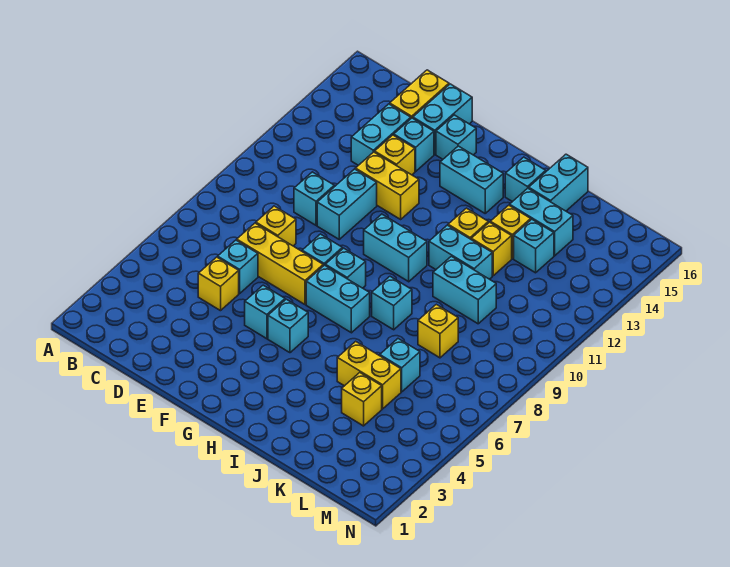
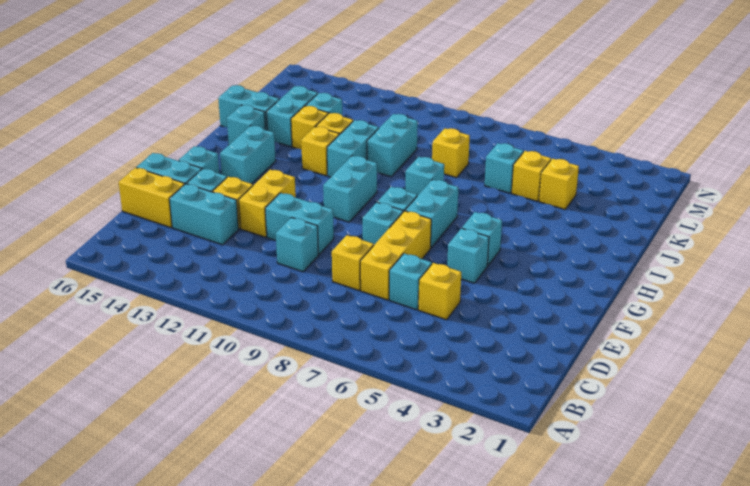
yellow brick J5:K5 level 1 -> yellow brick K5 level 1

